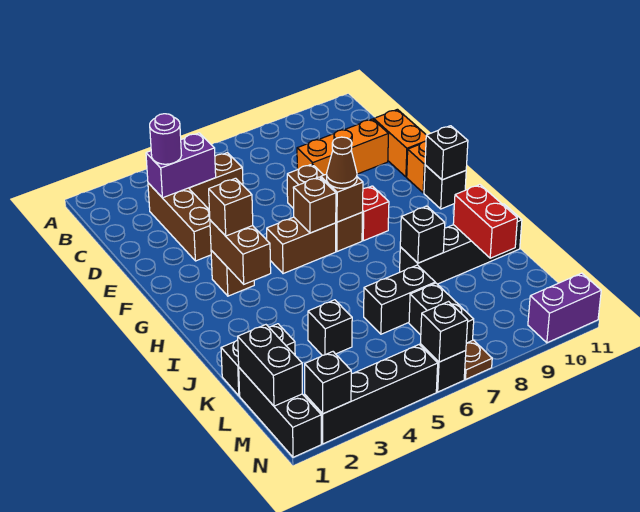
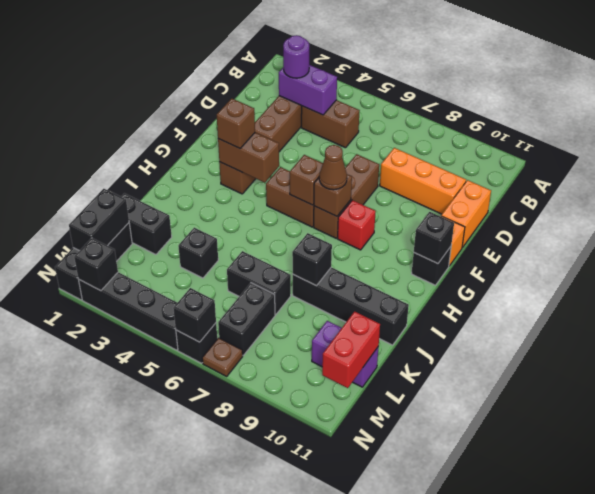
brown brick G3:H3 level 2 -> brown brick G3:G4 level 2
red brick J10:K10 level 2 -> red brick L11:M11 level 2
purple brick N10:N11 level 1 -> purple brick L10:L11 level 1

